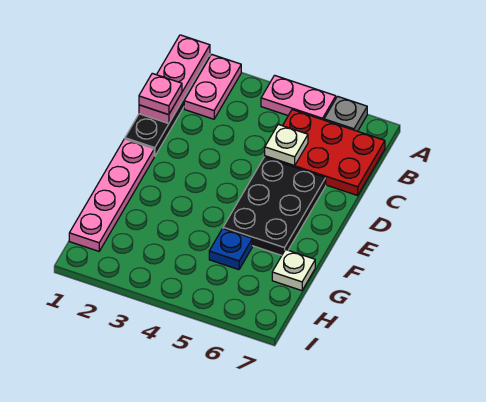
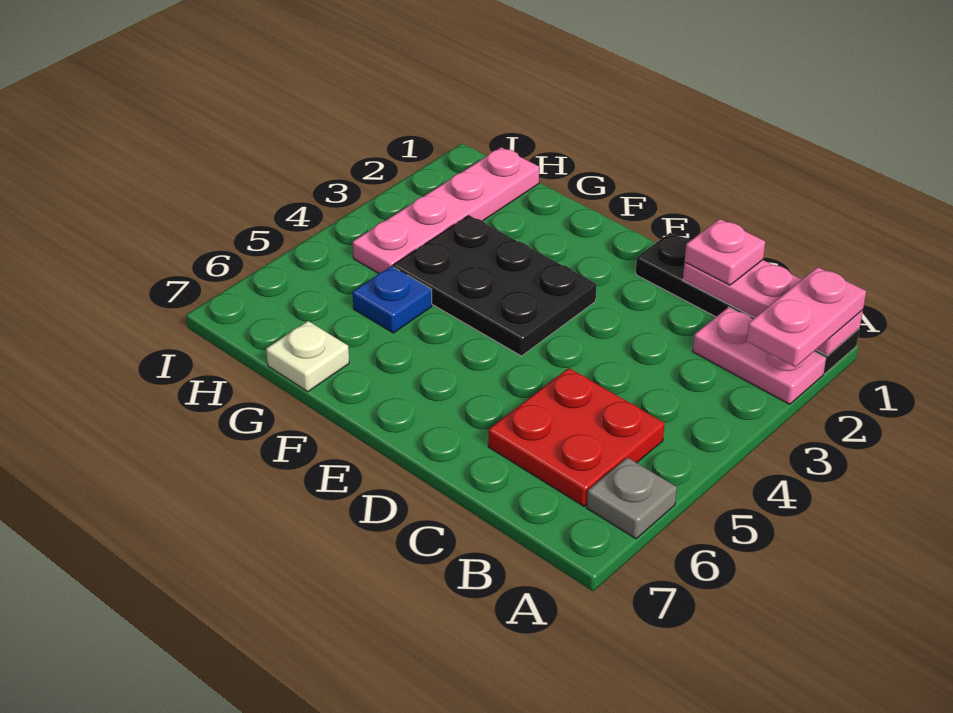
pink plate A4:A5 level 1 -> pink plate A1:A2 level 3
red plate B5:C7 level 1 -> red plate B5:C6 level 1
white plate C5 level 2 -> none
black plate D5:F6 level 1 -> black plate E3:G4 level 1
pink plate E1:H1 level 1 -> pink plate H1:H4 level 1

